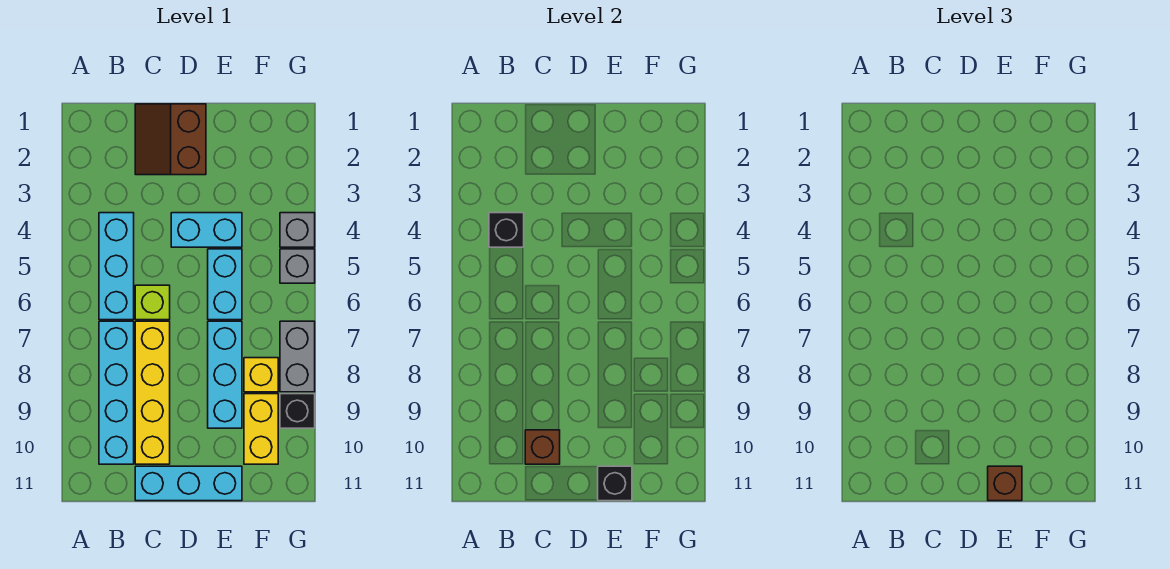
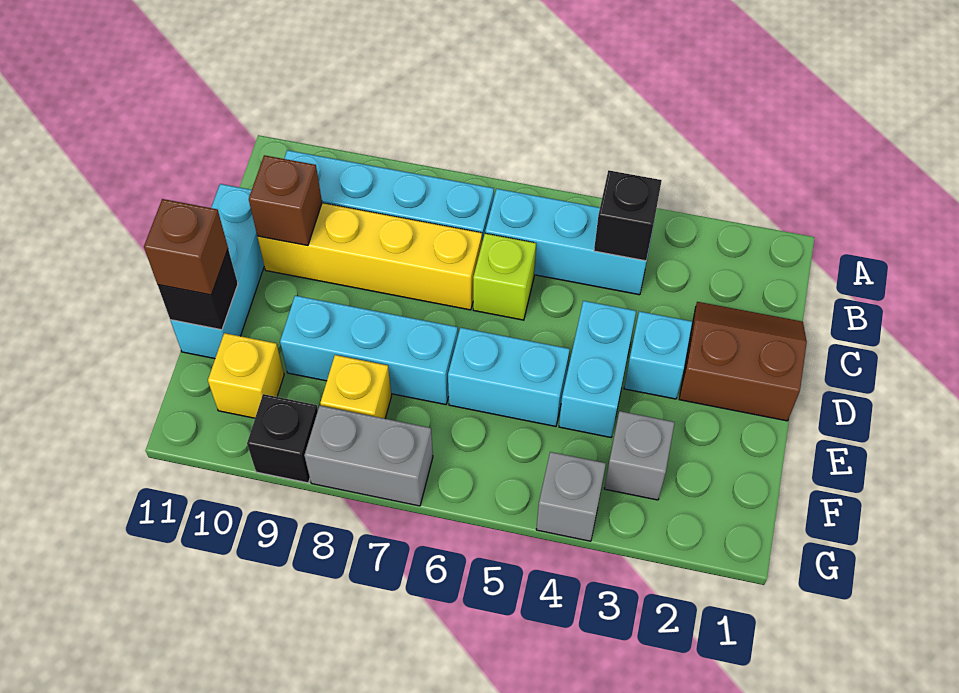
none -> cyan brick D3 level 1
yellow brick F9:F10 level 1 -> yellow brick F10 level 1
grey brick G5 level 1 -> grey brick F3 level 1

